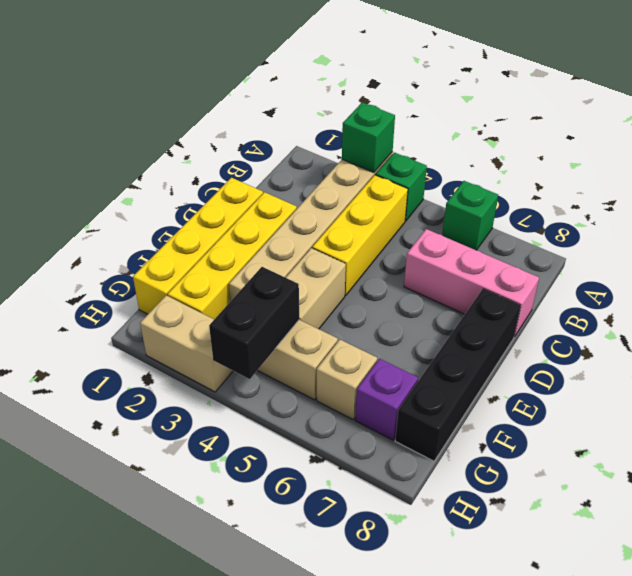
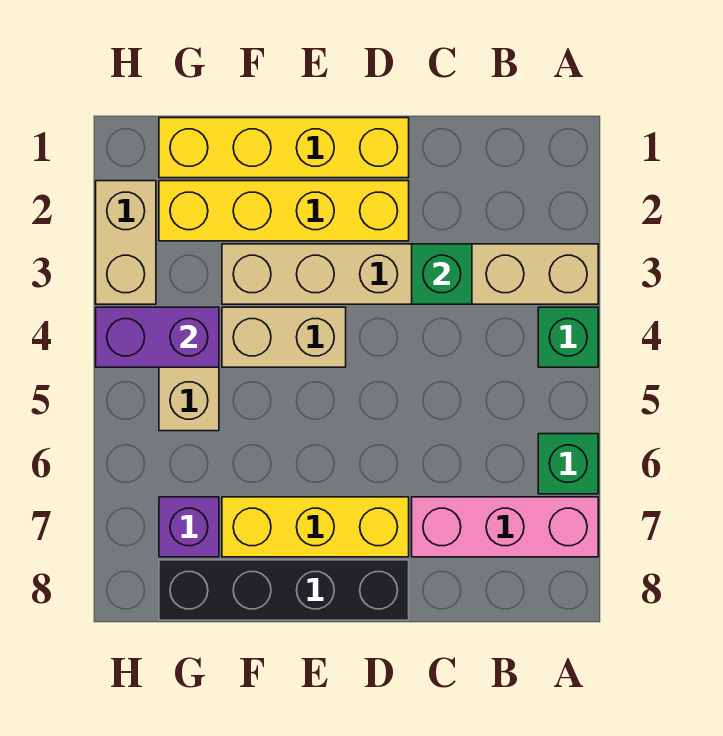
green brick A3 level 2 -> green brick C3 level 2
yellow brick B4:D4 level 1 -> yellow brick D7:F7 level 1
pink brick C6:C8 level 1 -> pink brick A7:C7 level 1
black brick G4:H4 level 2 -> purple brick G4:H4 level 2
tan brick G6 level 1 -> none

